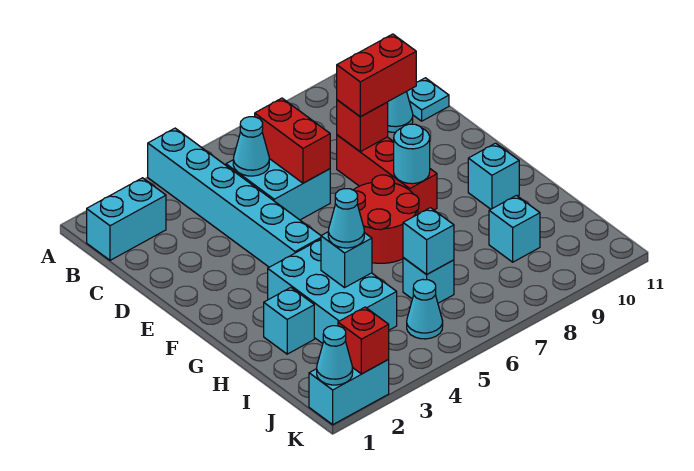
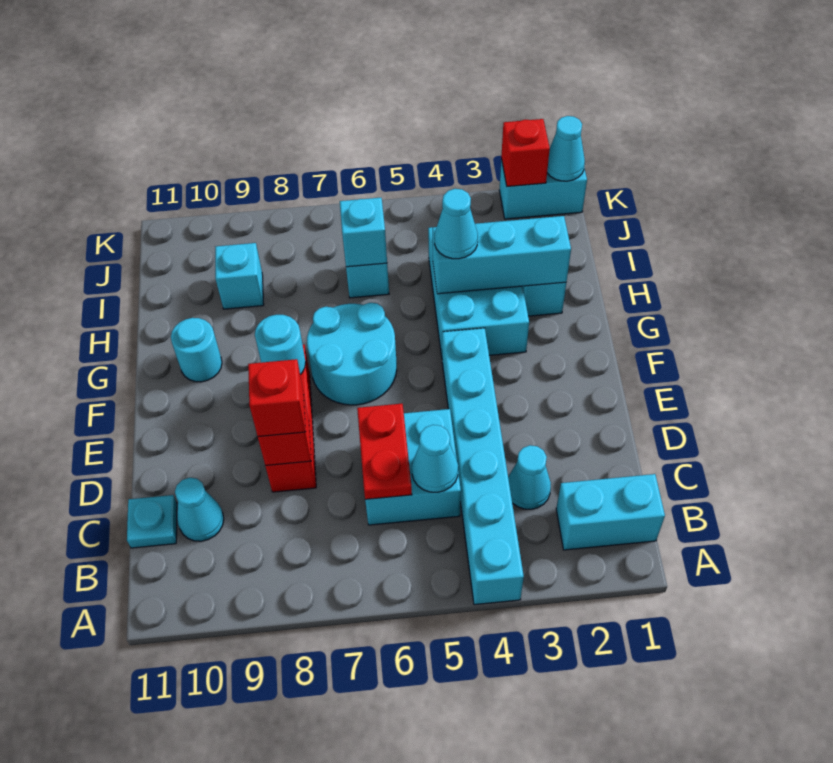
red brick C6:D6 level 2 -> red plate C6:D6 level 2
red brick D8:D9 level 3 -> red brick D8 level 3
red round brick F6:G7 level 1 -> cyan round brick F6:G7 level 1
cyan brick G10 level 1 -> cyan round brick G10 level 1
cyan brick H4 level 2 -> cyan brick H2:H4 level 2
cyan cone J5 level 1 -> cyan cone C3 level 1

